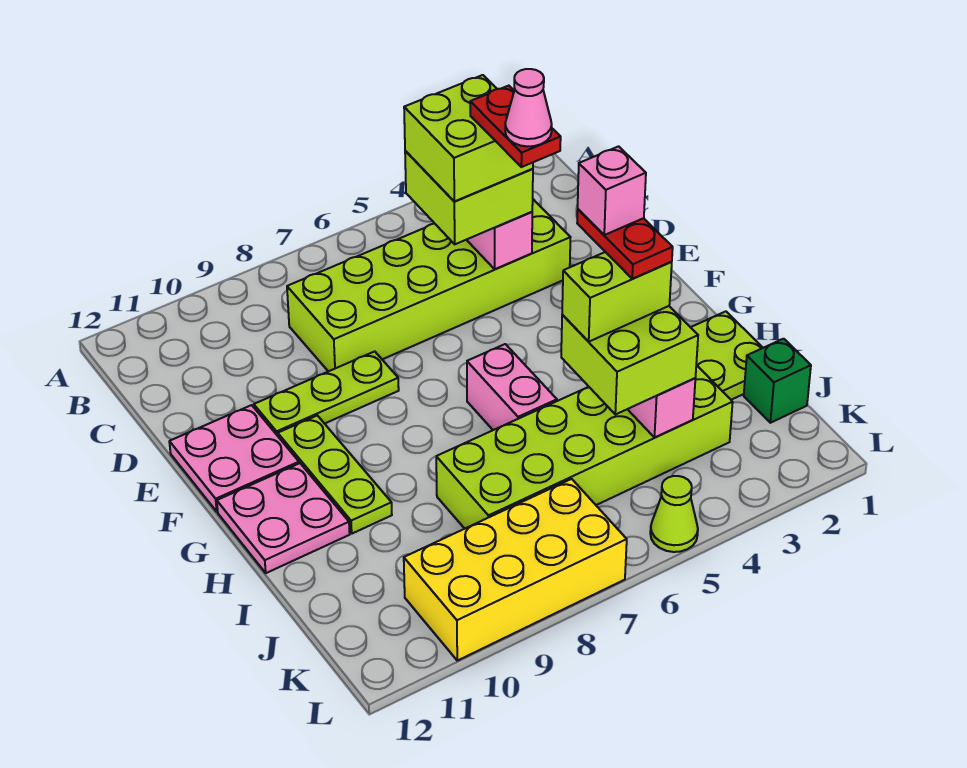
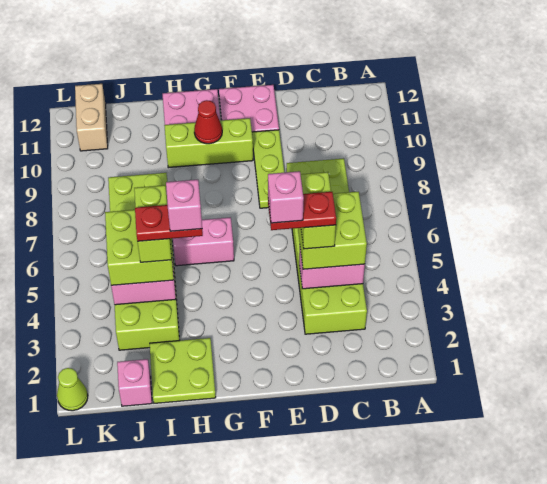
lime brick C4:D5 level 4 -> lime brick D4:D5 level 4
pink cone E4 level 6 -> pink brick E4 level 6
lime plate F10:H10 level 1 -> lime brick F10:H10 level 1
none -> red cone G10 level 2
green brick J1 level 1 -> pink brick J1 level 1
yellow brick K7:L10 level 1 -> none
none -> tan brick K11:K12 level 1
lime cone L5 level 1 -> lime cone L1 level 1

